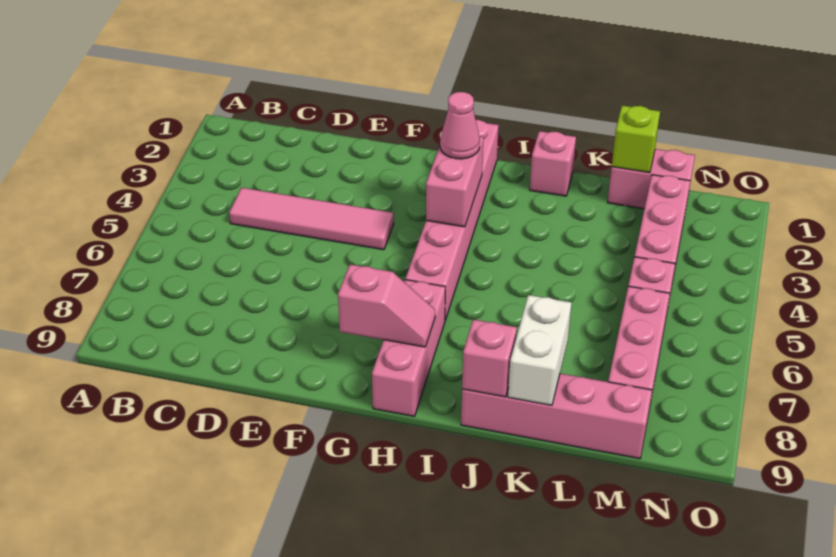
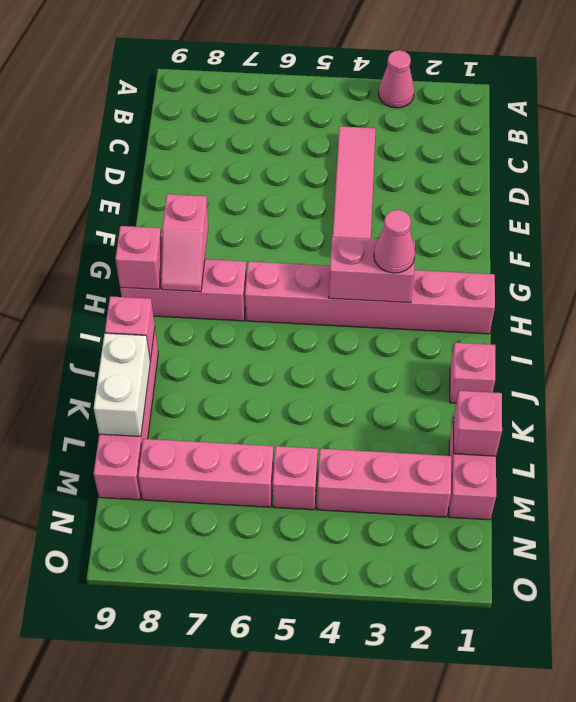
none -> pink cone A3 level 1
none -> pink brick H9 level 2
white brick K8:K9 level 2 -> white brick K9:L9 level 2
lime brick L1 level 2 -> pink brick L1 level 2

